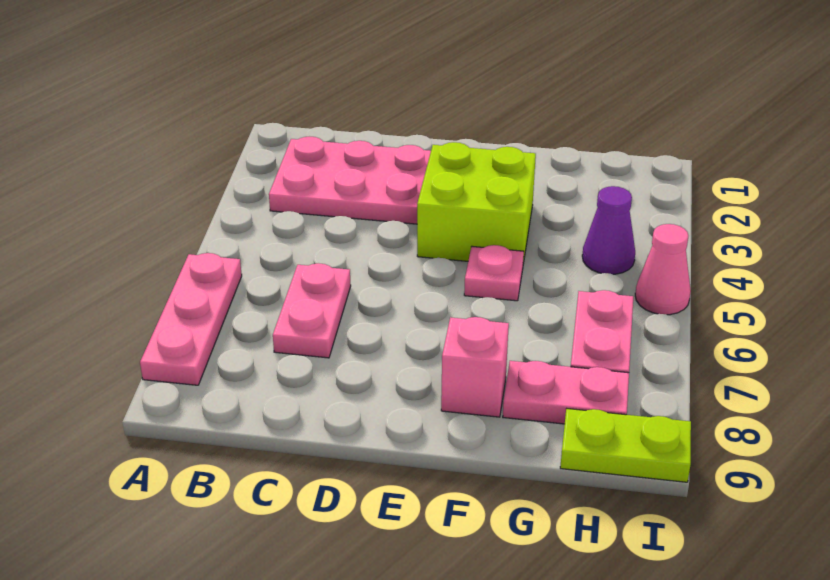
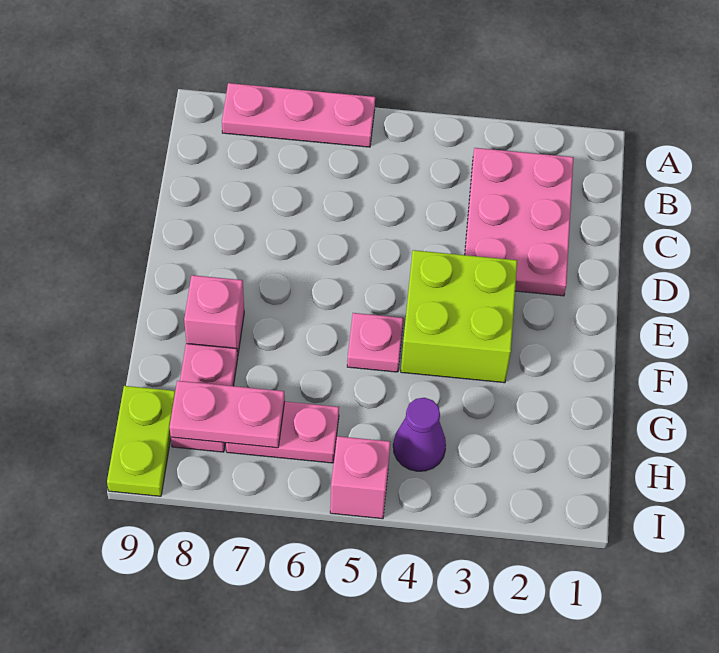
pink plate C6:C7 level 1 -> pink plate H7:H8 level 2
pink cone I5 level 1 -> pink brick I5 level 1

